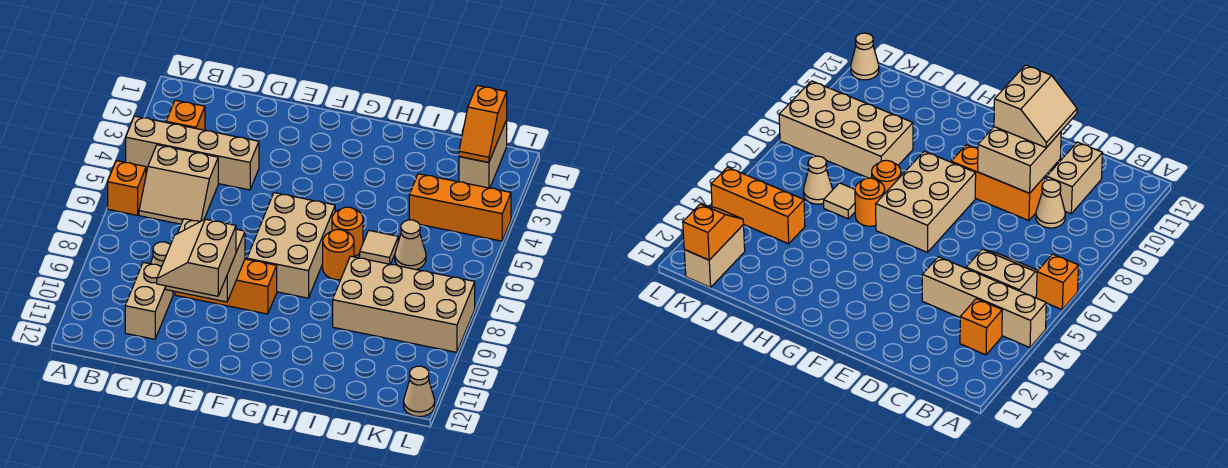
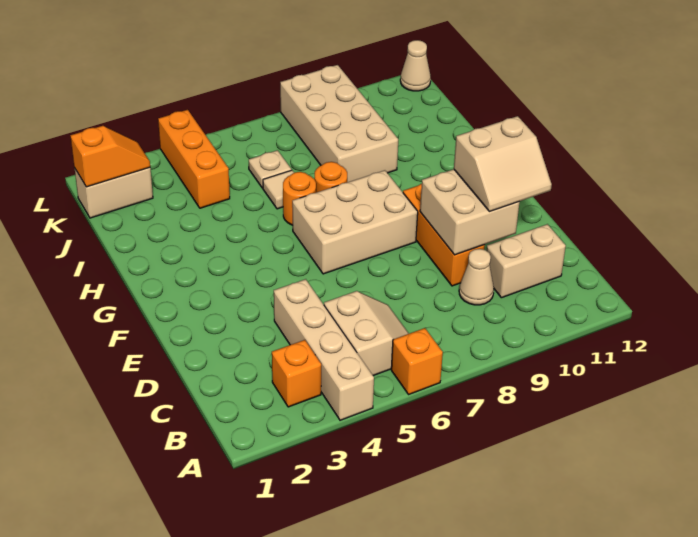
tan cone J6 level 1 -> tan plate J6 level 1

